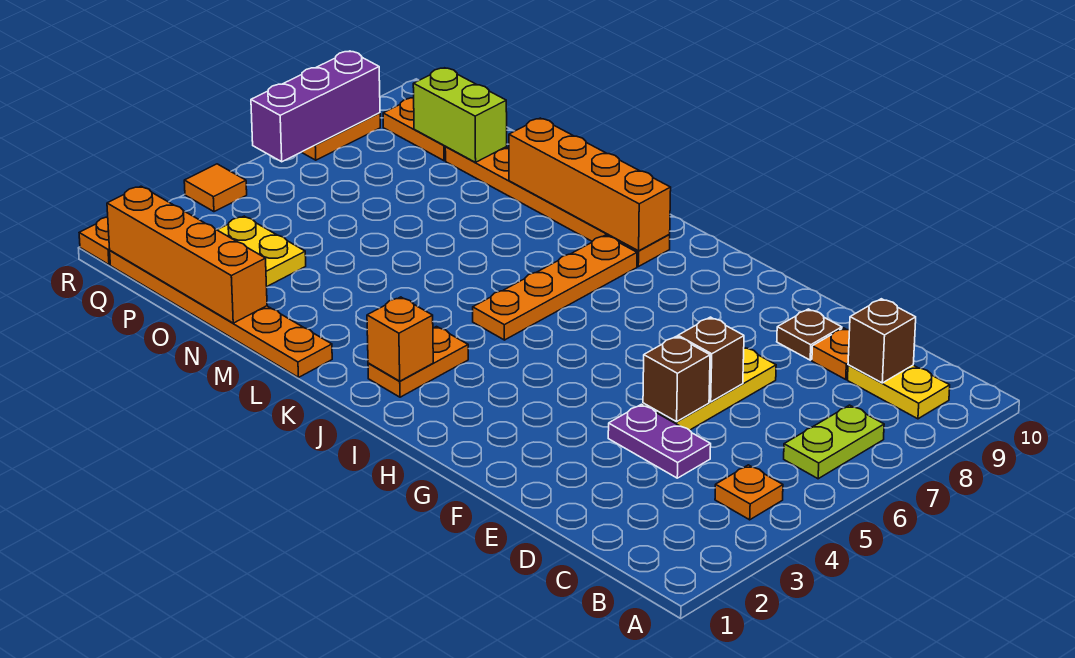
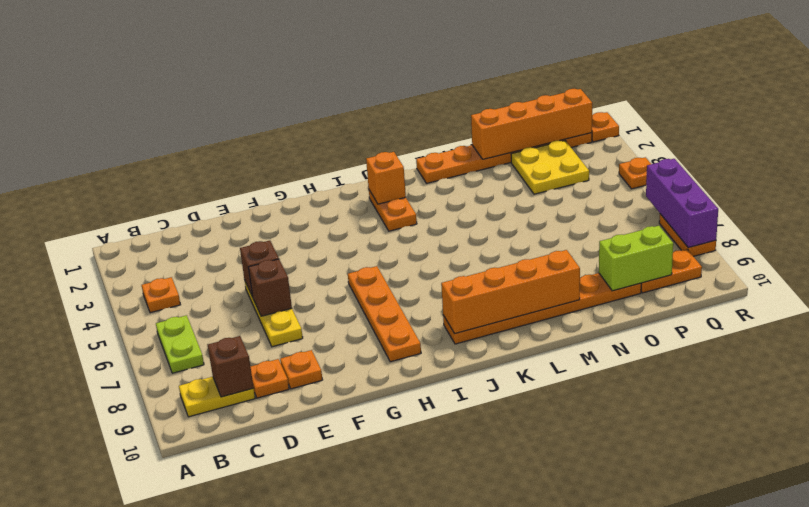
purple plate D4:E4 level 1 -> none
brown plate E9 level 1 -> orange plate E9 level 1
orange plate J5:J8 level 1 -> orange plate H6:H9 level 1
orange tile R4 level 1 -> orange plate R4 level 1

